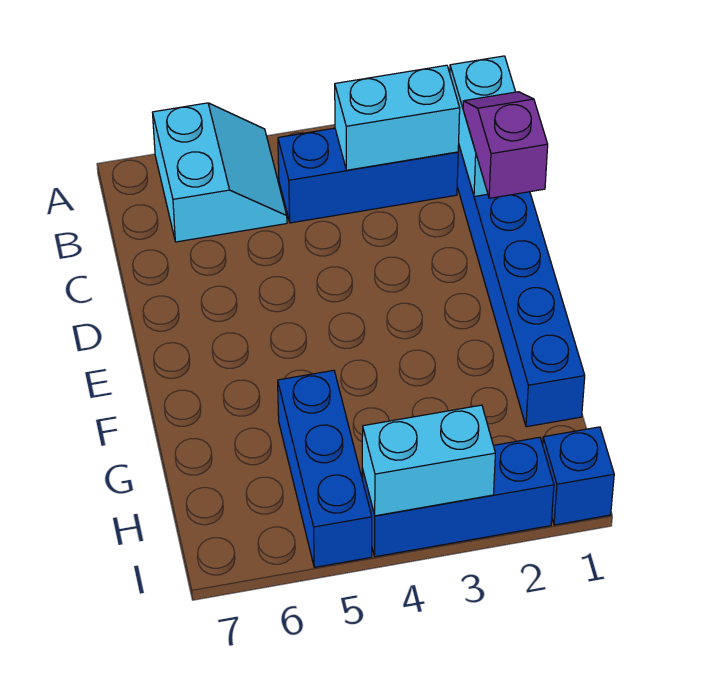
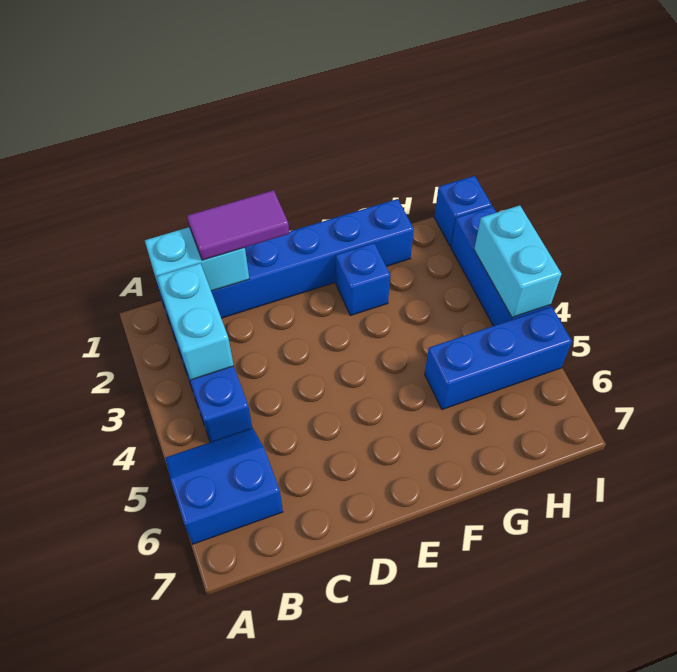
cyan slope A5:B6 level 1 top 6 -> blue slope A5:B6 level 1 top 6
purple slope C1:D1 level 3 top D -> purple tile C1:D1 level 3
none -> blue brick F2 level 1

